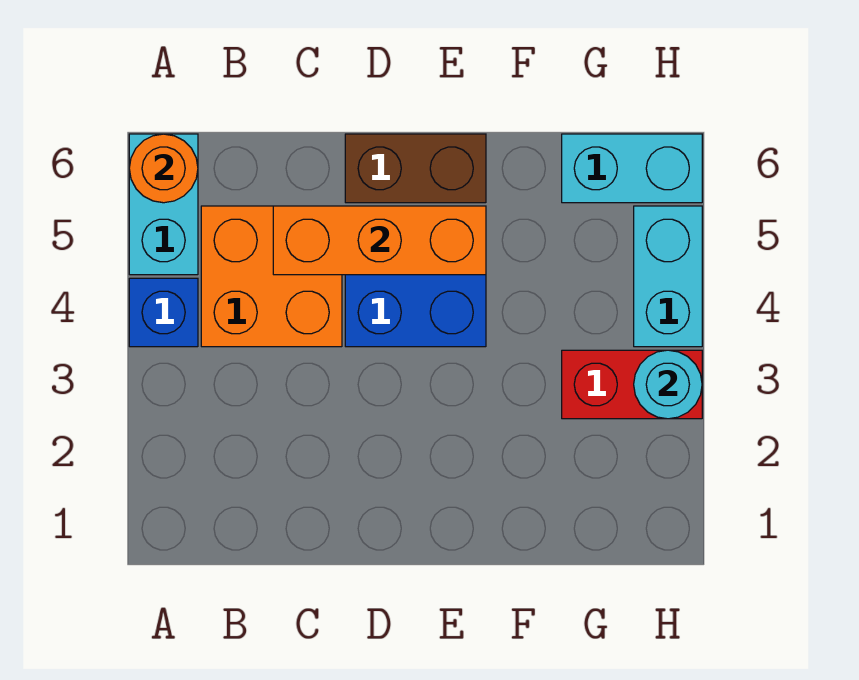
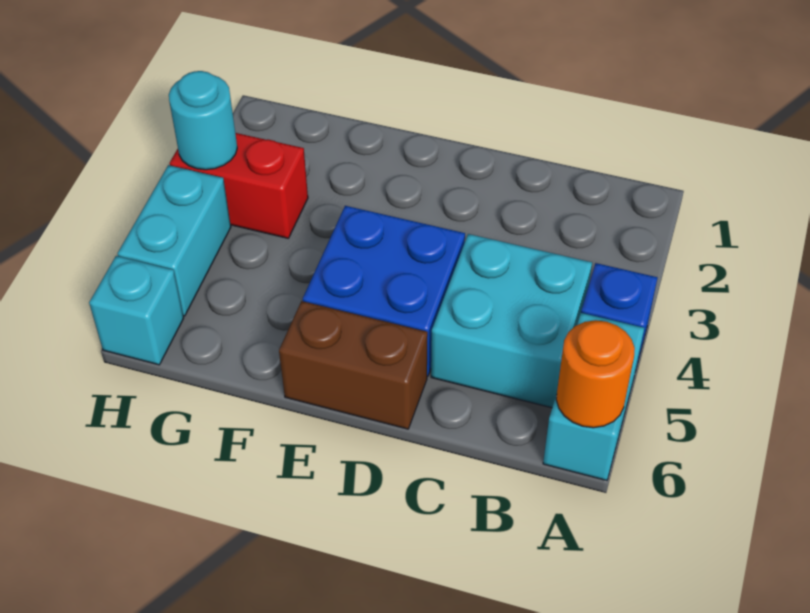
orange brick B4:C5 level 1 -> cyan brick B4:C5 level 1
orange brick C5:E5 level 2 -> none
cyan brick G6:H6 level 1 -> cyan brick H6 level 1

